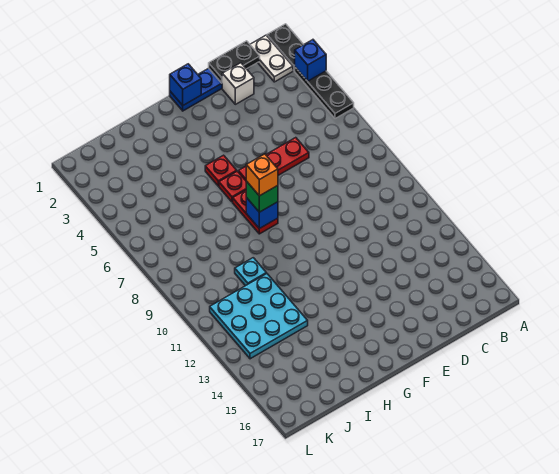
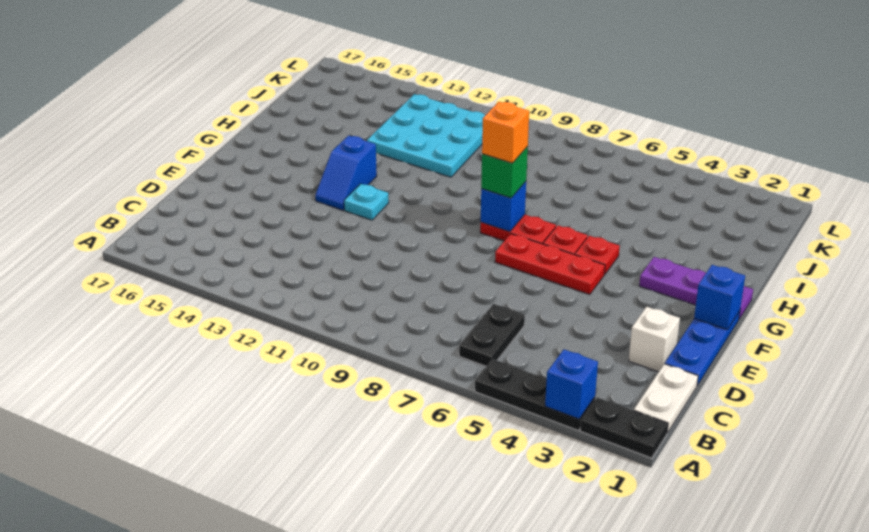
white plate B1:B2 level 1 -> white plate B1:C1 level 1
black plate C1:D1 level 2 -> black plate B6:C6 level 1
red plate D6:F6 level 1 -> red plate F5:F7 level 1
none -> blue slope F13:G13 level 1 top G
none -> purple plate G1:G3 level 1
cyan plate I10 level 1 -> cyan plate F12 level 1

